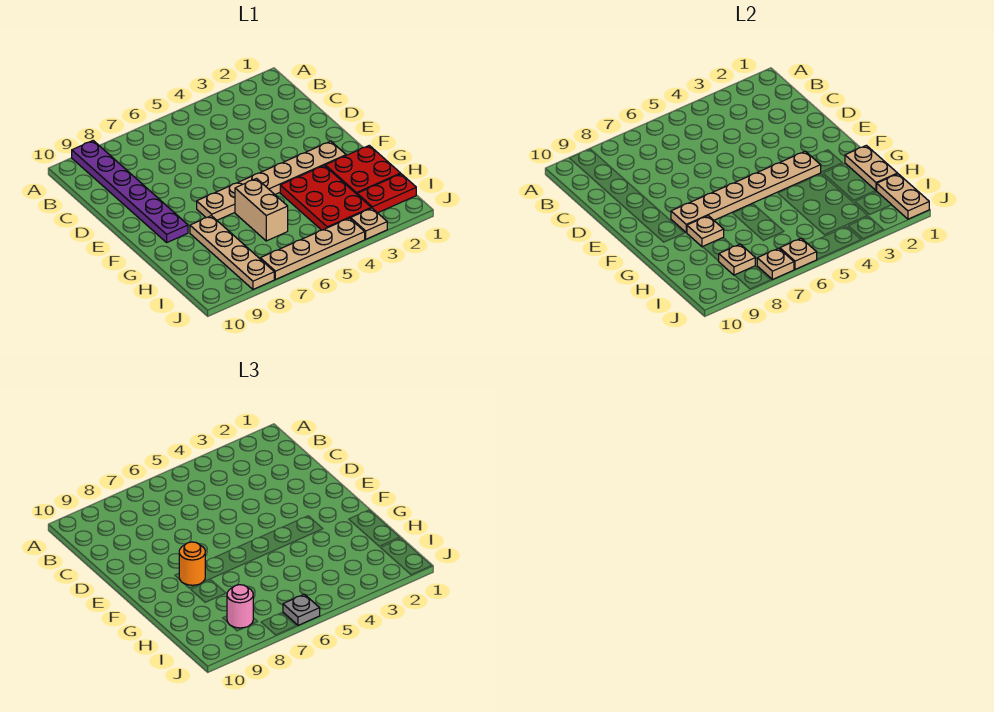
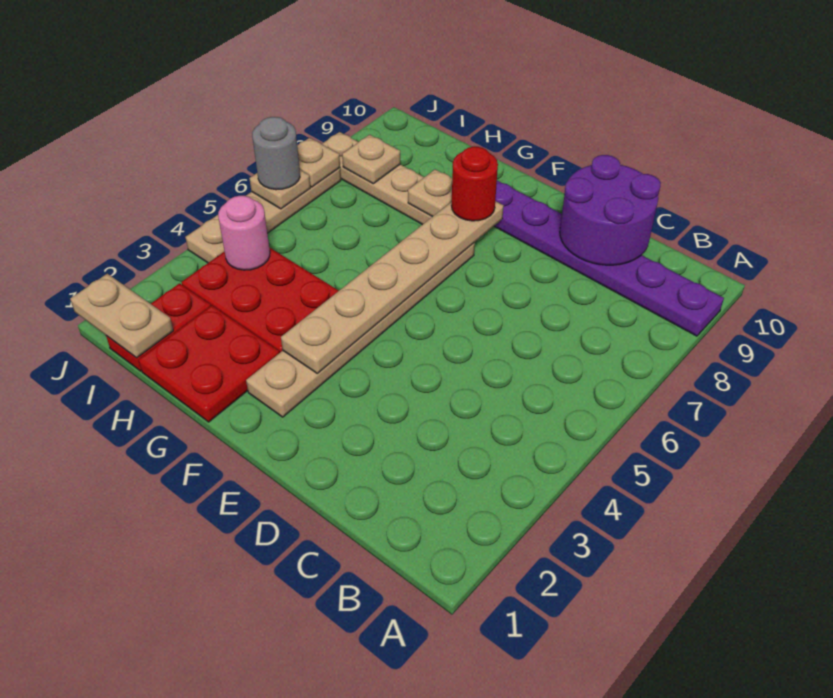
none -> purple round brick C9:D10 level 2
orange round brick F8 level 3 -> red round brick F8 level 3
tan plate G1:H1 level 2 -> none
tan brick G6:H6 level 1 -> none
pink round brick I8 level 3 -> pink round brick I4 level 2
tan plate J3 level 1 -> none
grey plate J6 level 3 -> grey round brick J6 level 3

